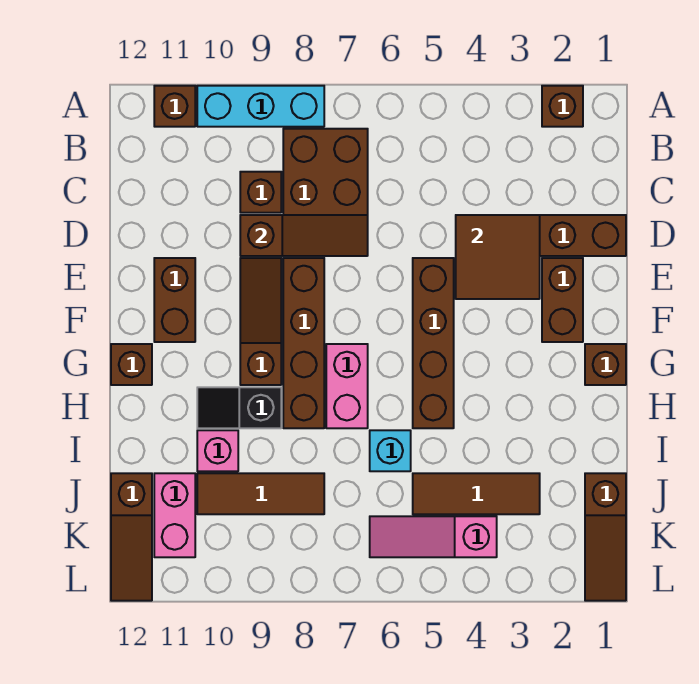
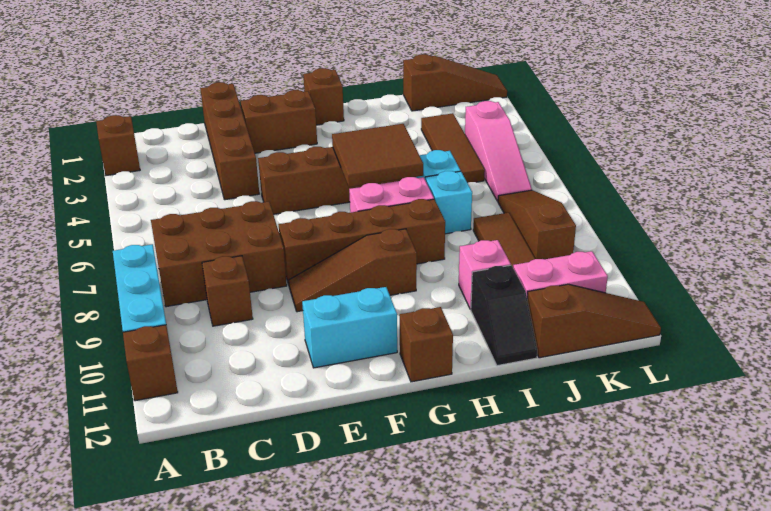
brown tile D3:E4 level 2 -> brown tile G5:H6 level 2
brown slope D7:D9 level 2 top 9 -> brown slope K7:K9 level 1 top 9
brown brick E11:F11 level 1 -> cyan brick E11:F11 level 1
black slope H9:H10 level 1 top 9 -> black slope I11:I12 level 1 top 11
none -> cyan brick I7 level 1

